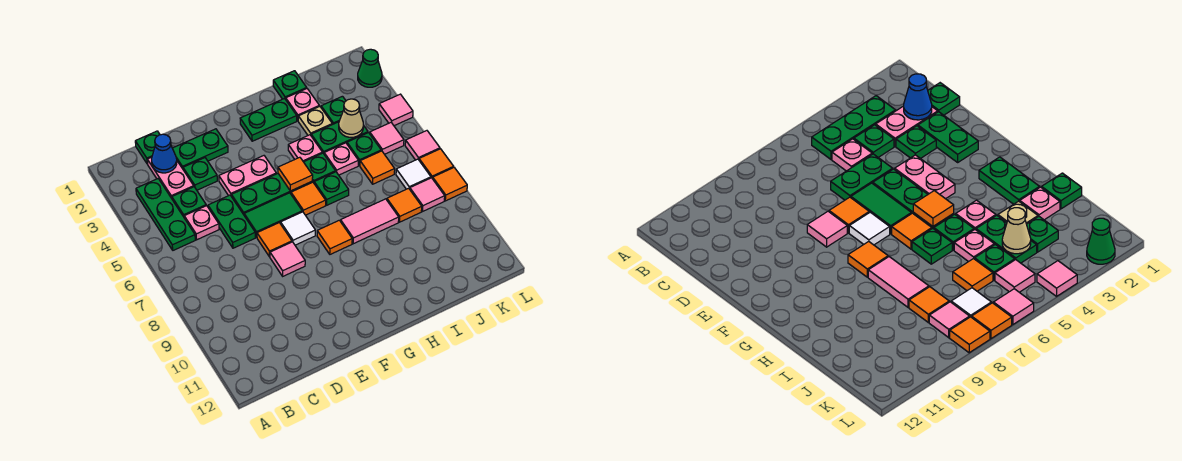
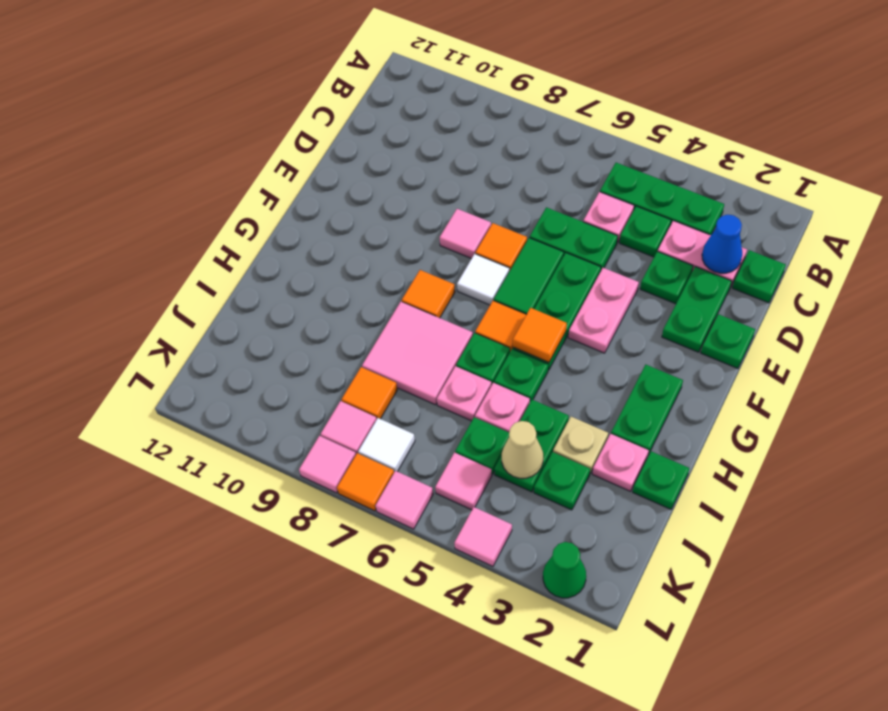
none -> green plate E1 level 1
pink plate H4 level 1 -> pink plate I6 level 1
pink tile H8:I8 level 1 -> pink tile H7:I8 level 1
orange tile J6 level 1 -> none
orange tile L8 level 1 -> pink tile L8 level 1

